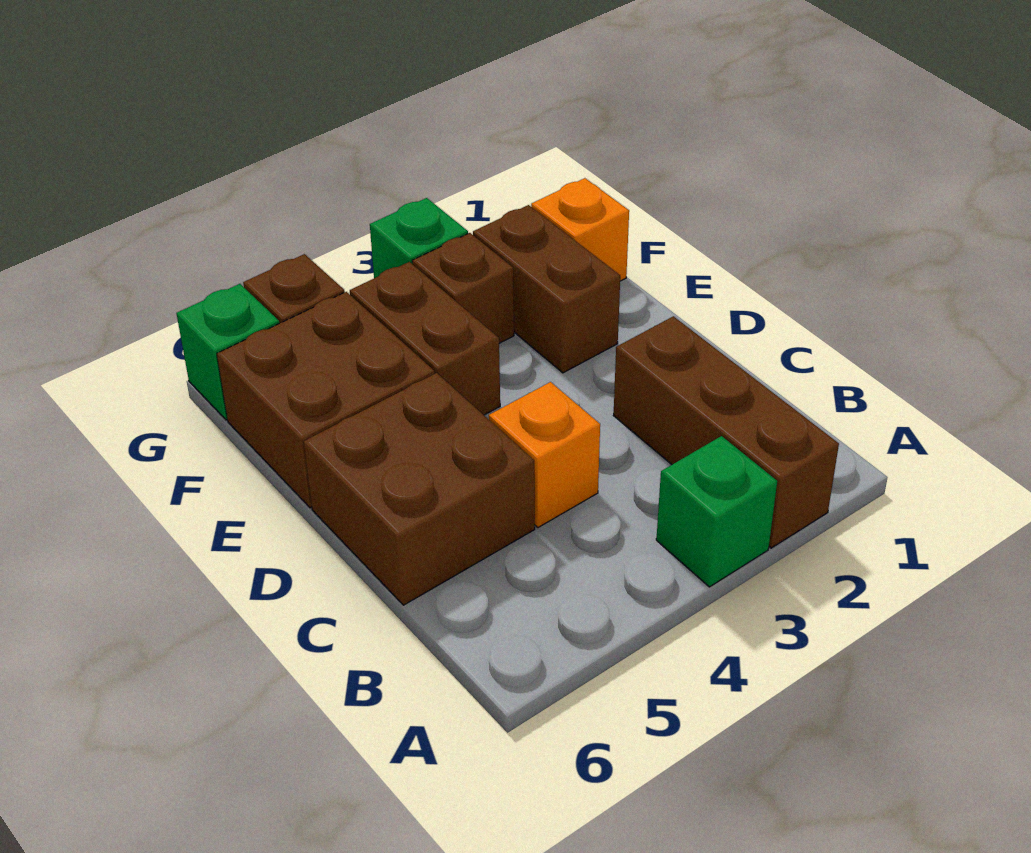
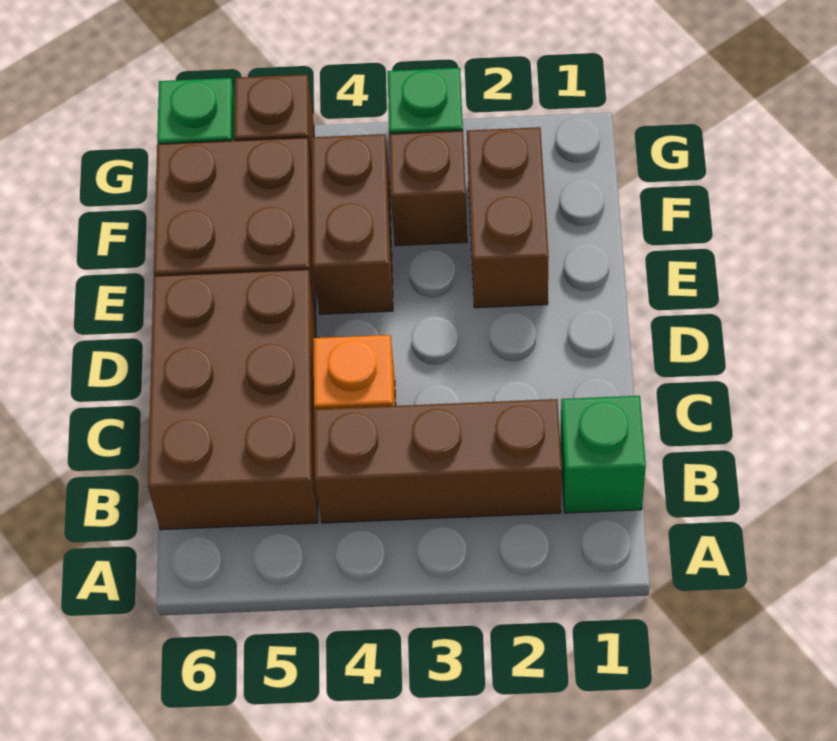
brown brick A2:C2 level 1 -> brown brick B2:B4 level 1
green brick A3 level 1 -> green brick B1 level 1
brown brick C5:D6 level 1 -> brown brick B5:D6 level 1
orange brick F1 level 1 -> none

